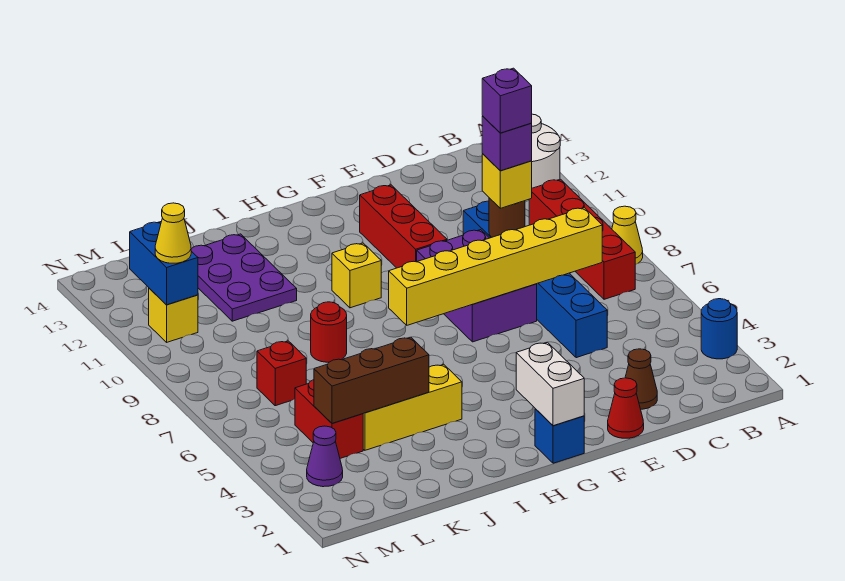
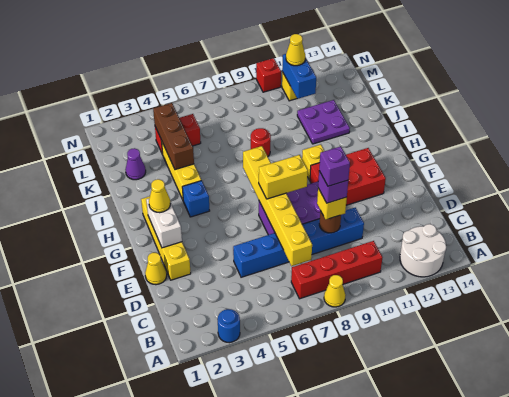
brown cone D2 level 1 -> none
red cone E1 level 1 -> yellow cone E1 level 1
none -> yellow brick E2:H2 level 1
none -> yellow brick F7:F8 level 3
red brick F10:F12 level 1 -> red brick F10:G12 level 1
blue brick G1 level 1 -> blue brick H4 level 1
white brick G1:G2 level 2 -> white brick F2:G2 level 2
none -> yellow cone G2 level 3
purple plate J11:K13 level 1 -> purple plate J11:K12 level 1
red brick L7 level 1 -> red brick N10 level 1
purple cone M3 level 1 -> purple cone K2 level 1
blue brick M11:M12 level 2 -> blue brick L11:M11 level 2

